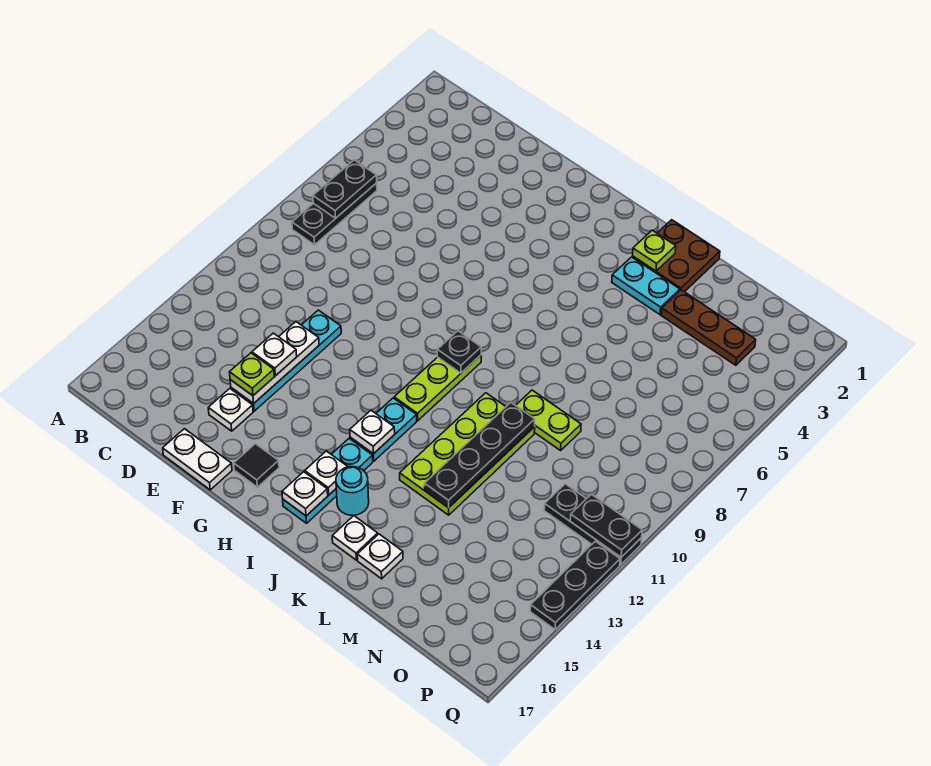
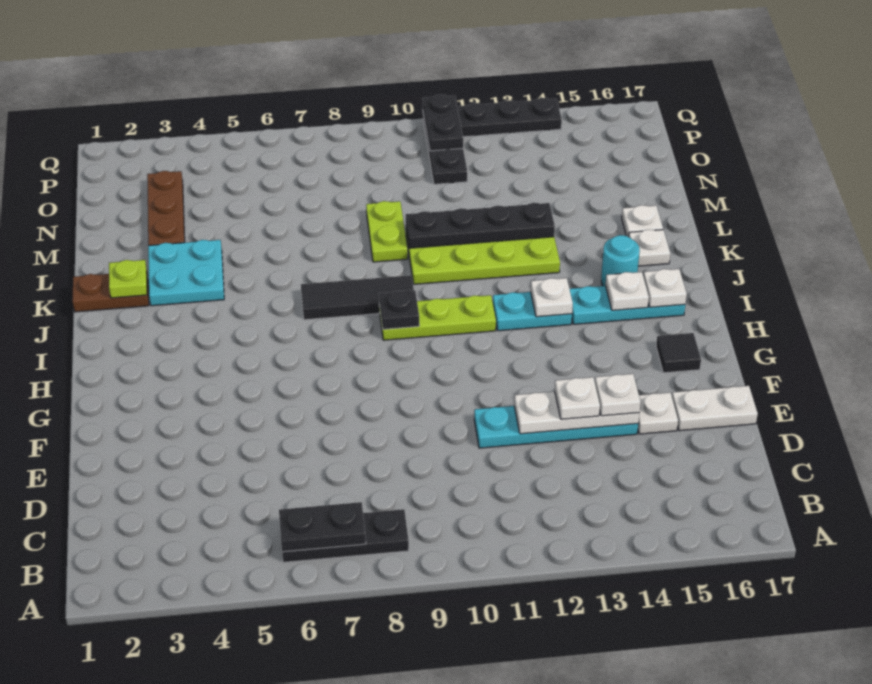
lime plate E14 level 3 -> white plate E14 level 3
white plate E17:F17 level 1 -> white plate E16:E17 level 1
none -> black tile J7:J9 level 1
brown plate K1:L2 level 1 -> brown plate K1:K2 level 1
cyan plate K3:L3 level 1 -> cyan plate K3:L4 level 1

